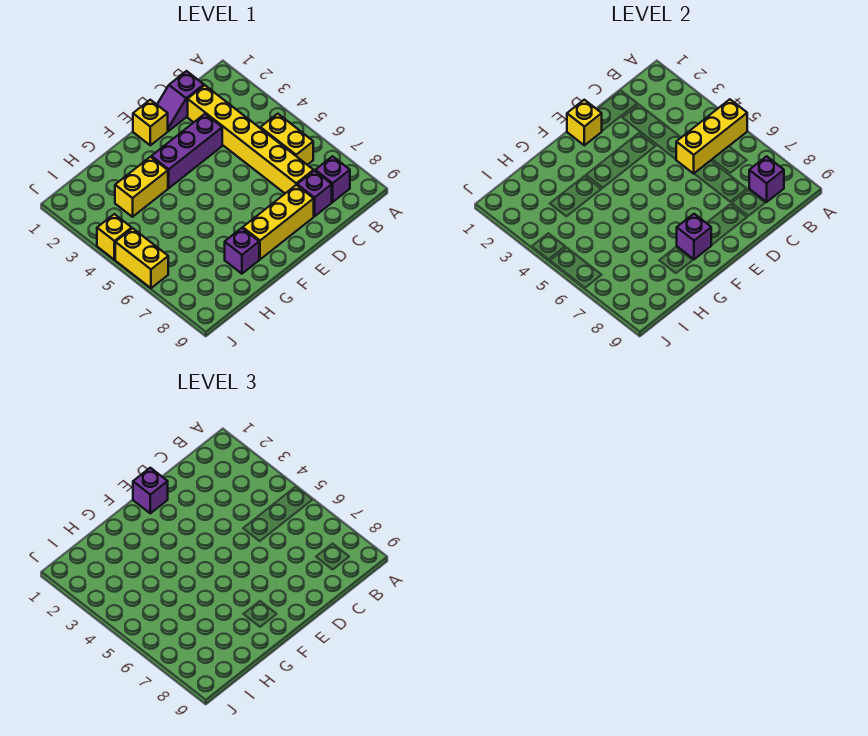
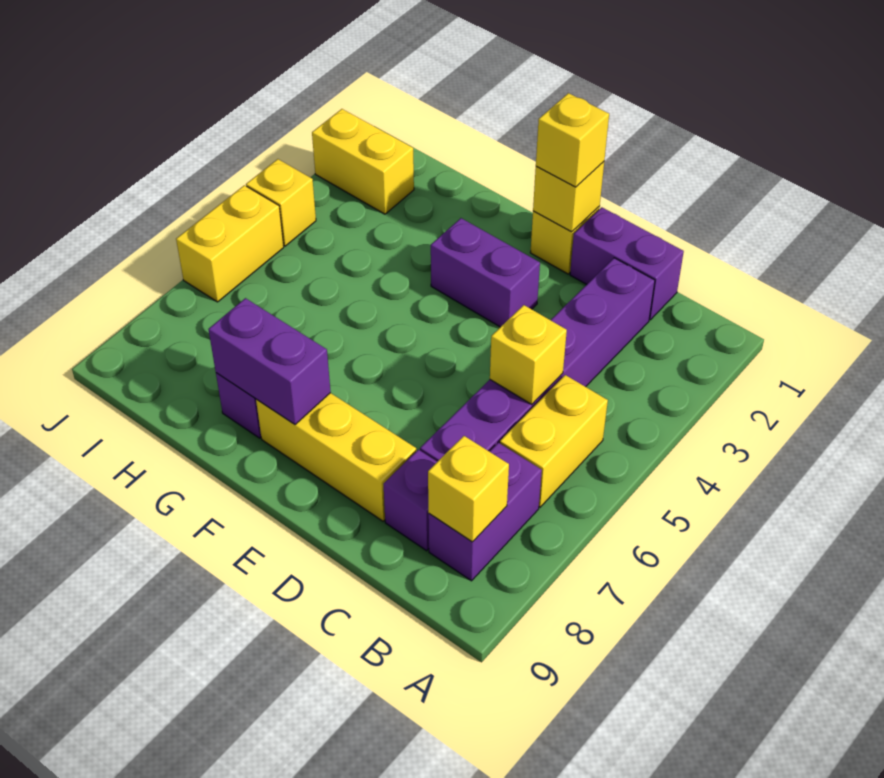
yellow brick A5:C5 level 2 -> yellow brick C5 level 2
purple brick B8 level 1 -> purple brick B7:B8 level 1
purple brick B8 level 2 -> yellow brick B8 level 2
purple slope C1:D1 level 1 top C -> purple brick C1:D1 level 1
yellow brick C2:C7 level 1 -> purple brick C2:C7 level 1
purple brick D3:F3 level 1 -> purple brick E3:F3 level 1
purple brick E1 level 3 -> yellow brick E1 level 3
purple brick F8 level 2 -> purple brick F8:G8 level 2
yellow brick G3:H3 level 1 -> yellow brick I2:J2 level 1

